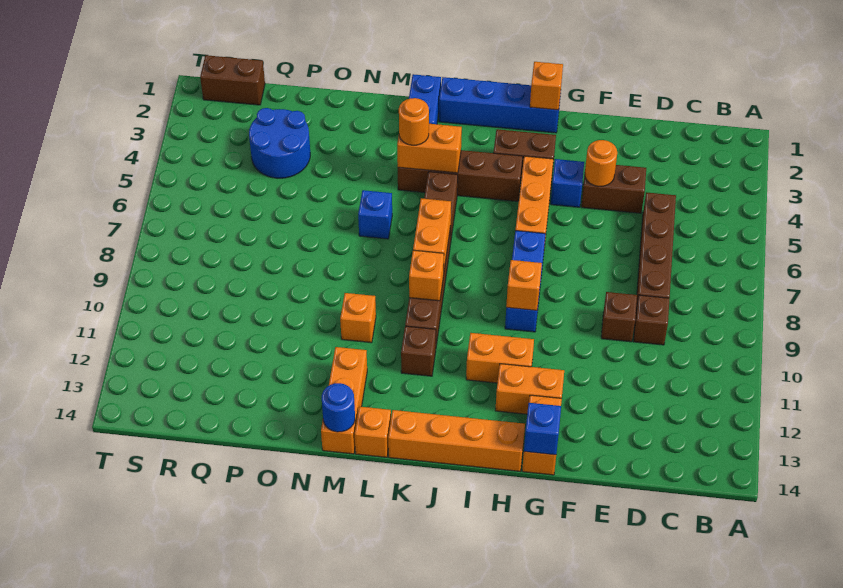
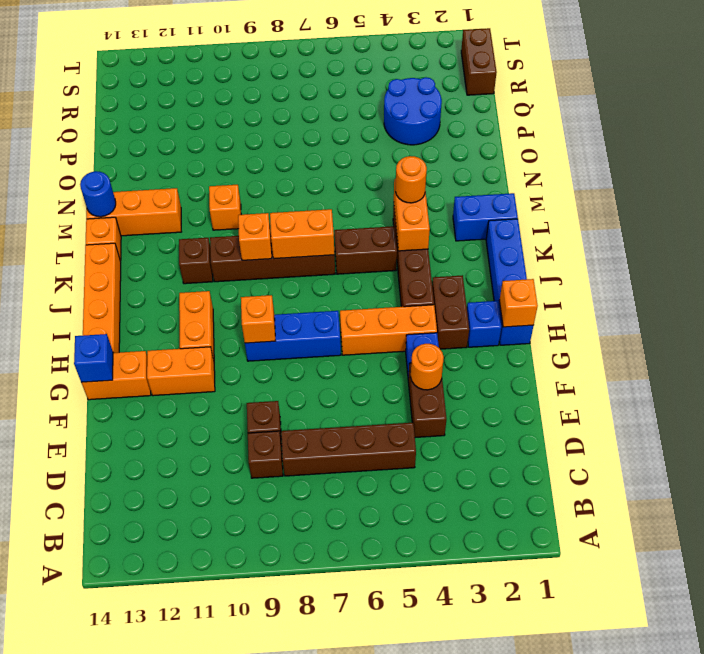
orange brick G12:H12 level 1 -> orange brick G11:G12 level 1
blue brick M6 level 1 -> blue brick H2 level 1

